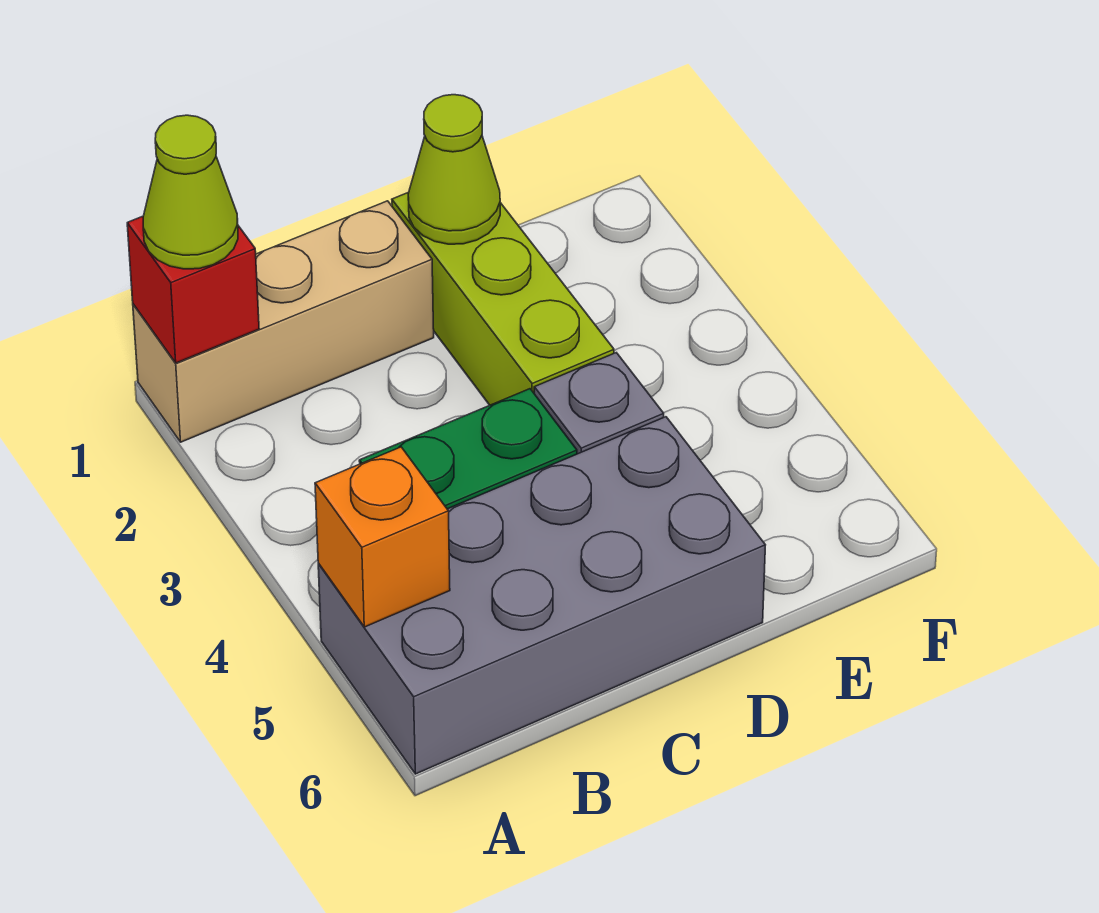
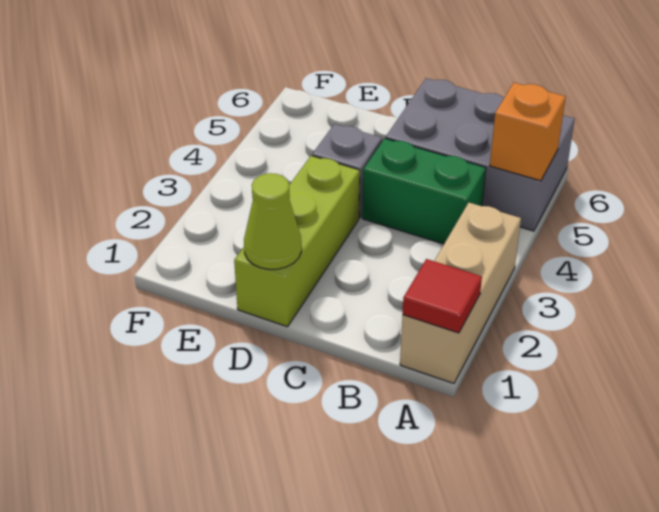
tan brick A1:C1 level 1 -> tan brick A1:A3 level 1
red brick A1 level 2 -> red tile A1 level 2
lime cone A1 level 3 -> none
grey brick A5:D6 level 1 -> grey brick A5:C6 level 1

